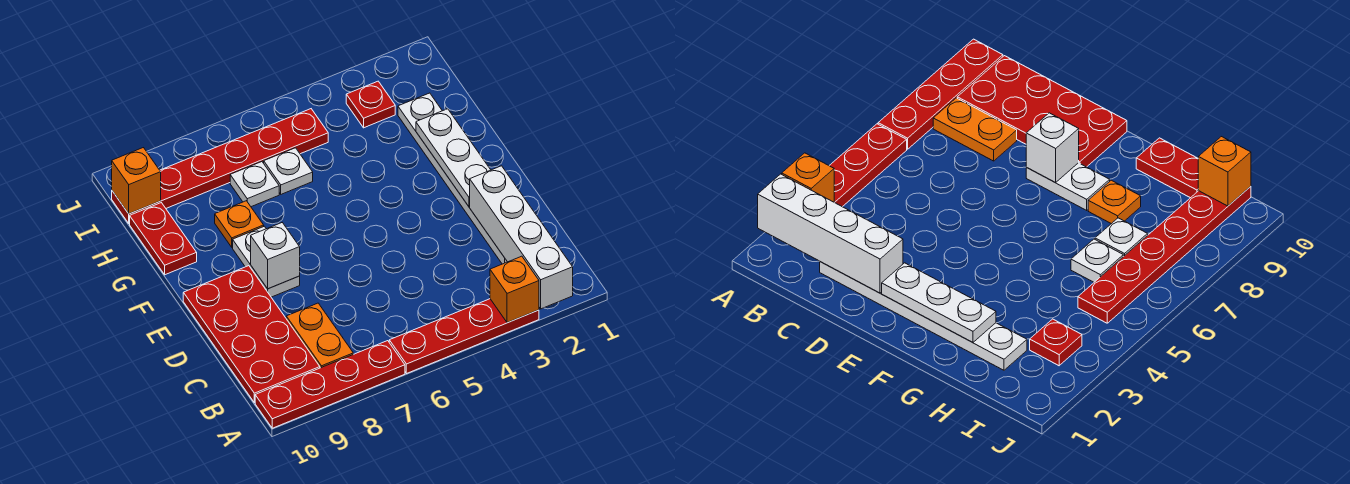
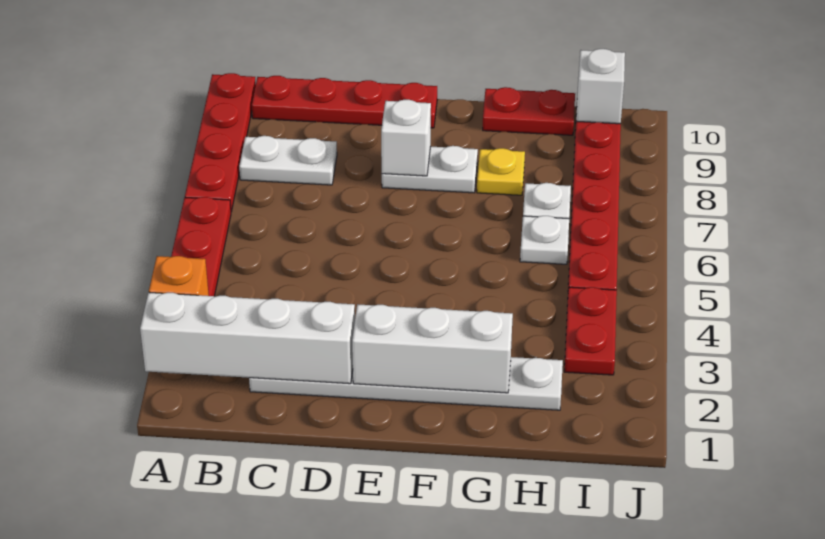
orange plate B8:C8 level 1 -> white plate B8:C8 level 1
red plate B9:E10 level 1 -> red plate B10:E10 level 1
white plate E2:G2 level 2 -> white brick E2:G2 level 2
orange plate G8 level 1 -> yellow plate G8 level 1
red plate I3 level 1 -> red plate I3:I4 level 1
orange brick I10 level 2 -> white brick I10 level 2

